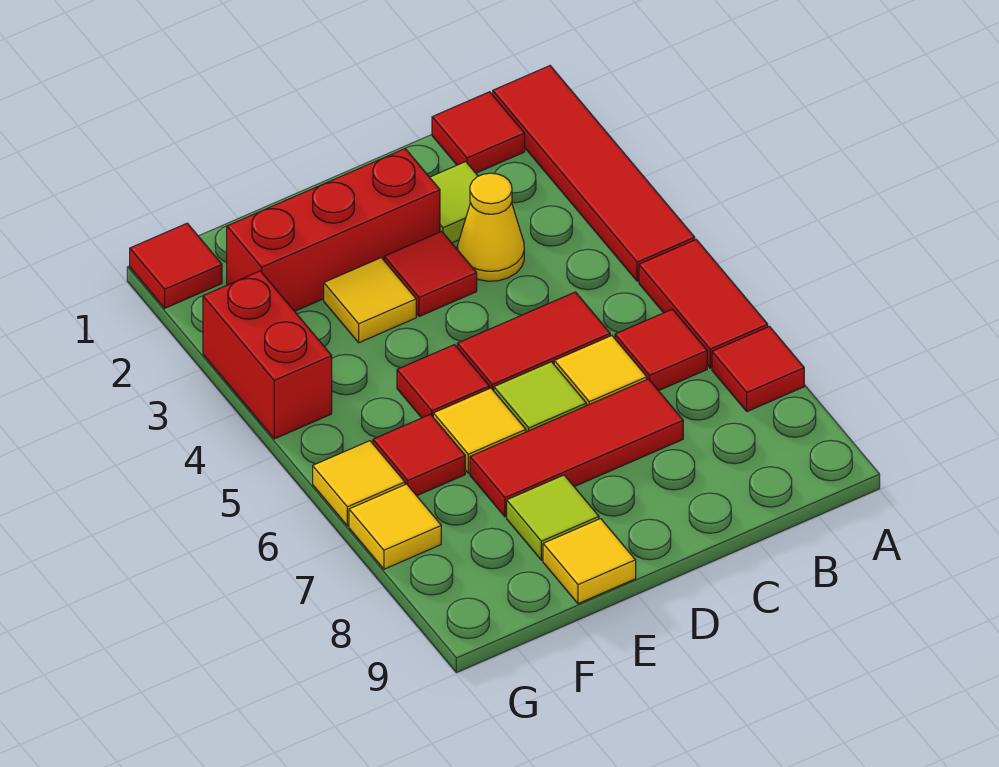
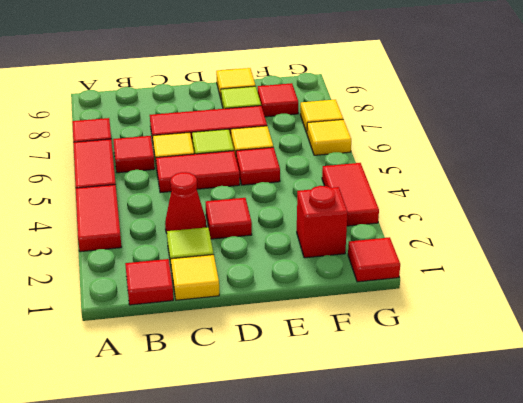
red tile A1:A4 level 1 -> red tile A3:A4 level 1
yellow cone C3 level 1 -> red cone C3 level 1
red brick D2:F2 level 1 -> red brick F2 level 1
yellow tile E3 level 1 -> yellow tile C1 level 1
red tile F6 level 1 -> red tile F8 level 1
red brick G3:G4 level 1 -> red tile G3:G4 level 1

